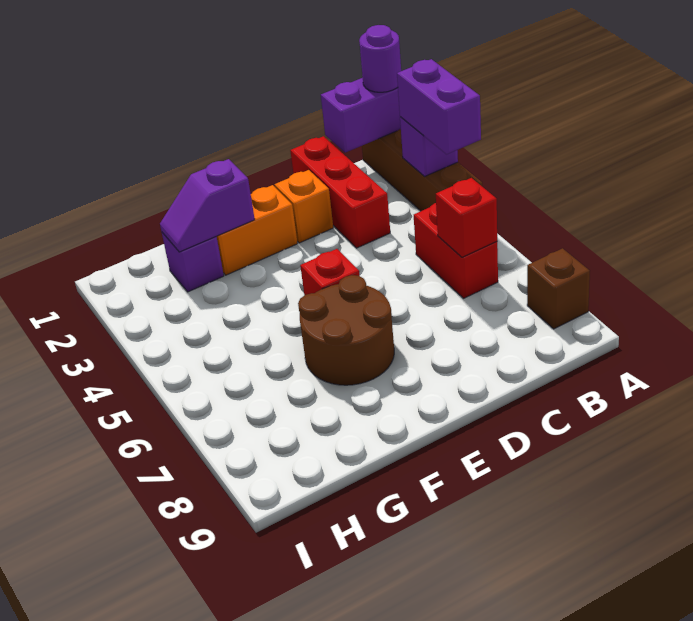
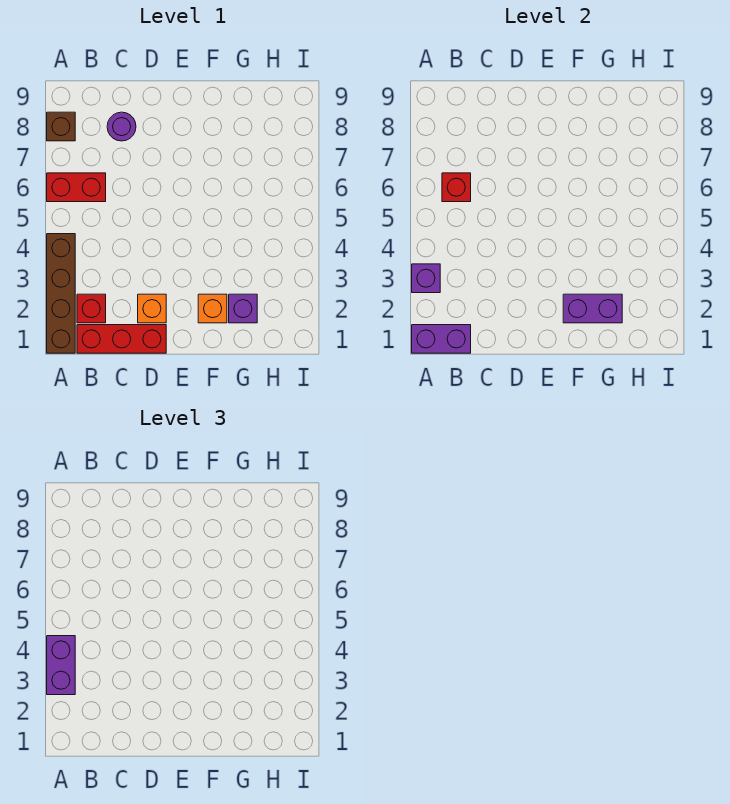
purple round brick A1 level 3 -> purple round brick C8 level 1
red brick B5:B6 level 1 -> red brick A6:B6 level 1
red brick C1:C3 level 1 -> red brick B1:D1 level 1
orange brick E2:F2 level 1 -> orange brick F2 level 1
red brick E5 level 1 -> red brick B2 level 1
brown round brick E6:F7 level 1 -> none
purple slope F2:G2 level 2 top F -> purple brick F2:G2 level 2

